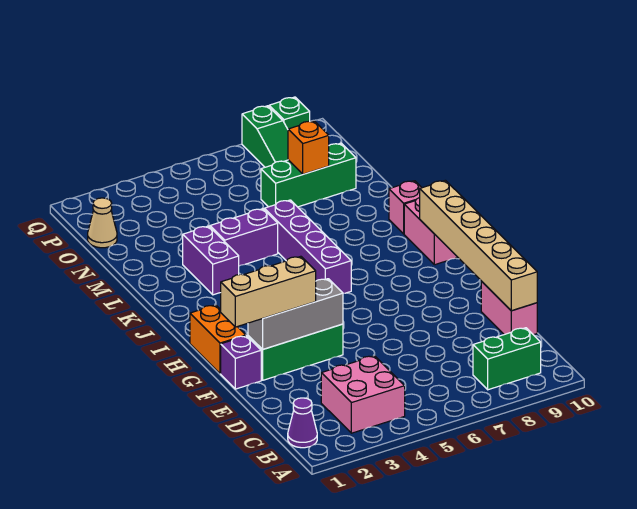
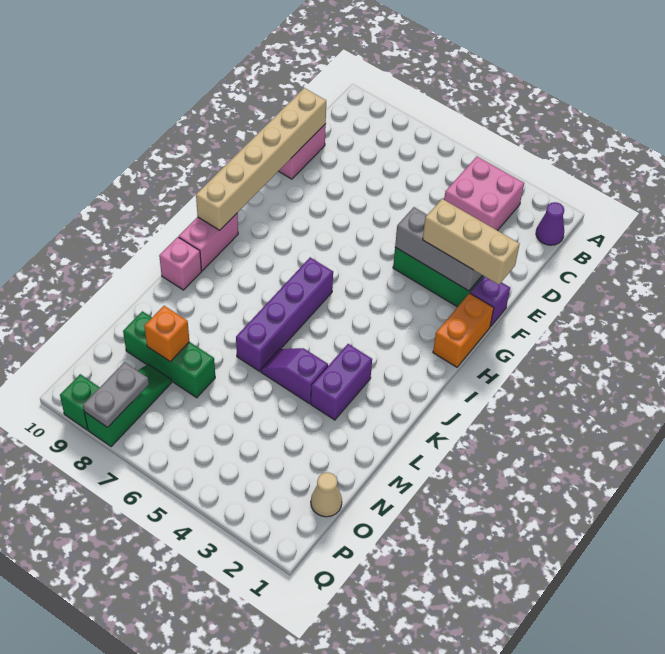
green brick B8:B9 level 1 -> none
purple brick L4:L5 level 1 -> purple slope L4:L5 level 1 top 4
none -> grey plate P8:Q8 level 2

